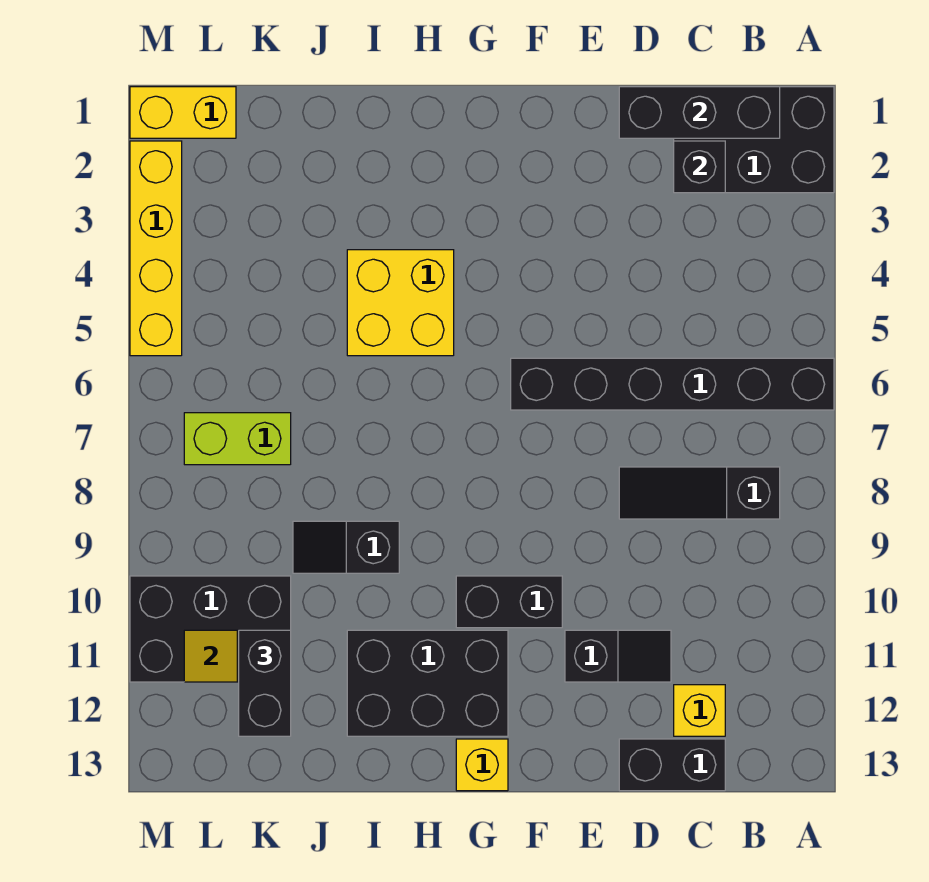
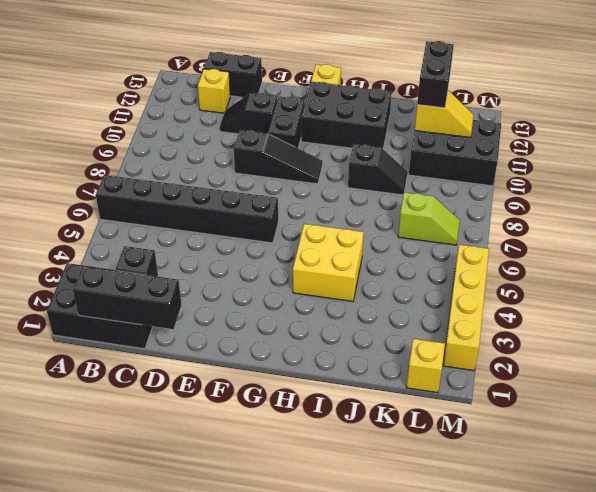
black slope B8:D8 level 1 top B -> black slope E9:G9 level 1 top E
black brick F10:G10 level 1 -> black brick F10:F11 level 1
lime brick K7:L7 level 1 -> lime slope K7:L7 level 1 top K
yellow brick L1:M1 level 1 -> yellow brick L1 level 1

